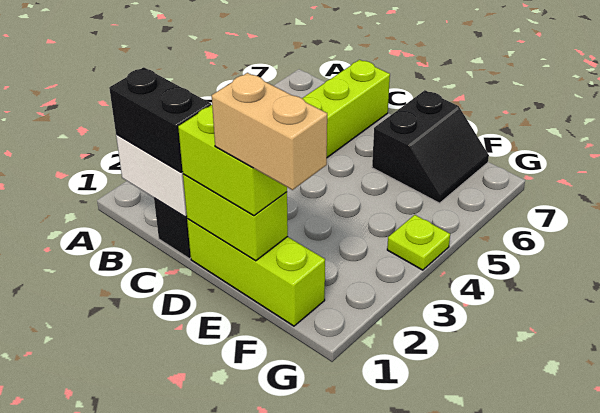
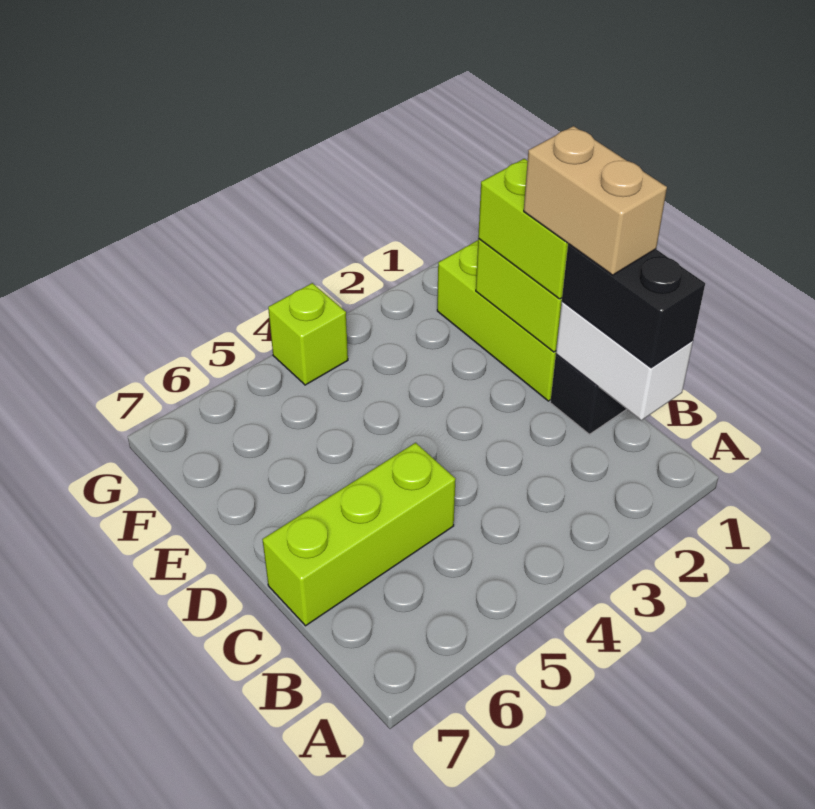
tan brick E1:F1 level 4 -> tan brick C1:D1 level 4
black slope E6:F7 level 1 top E -> none
lime plate G4 level 1 -> lime brick G4 level 1

